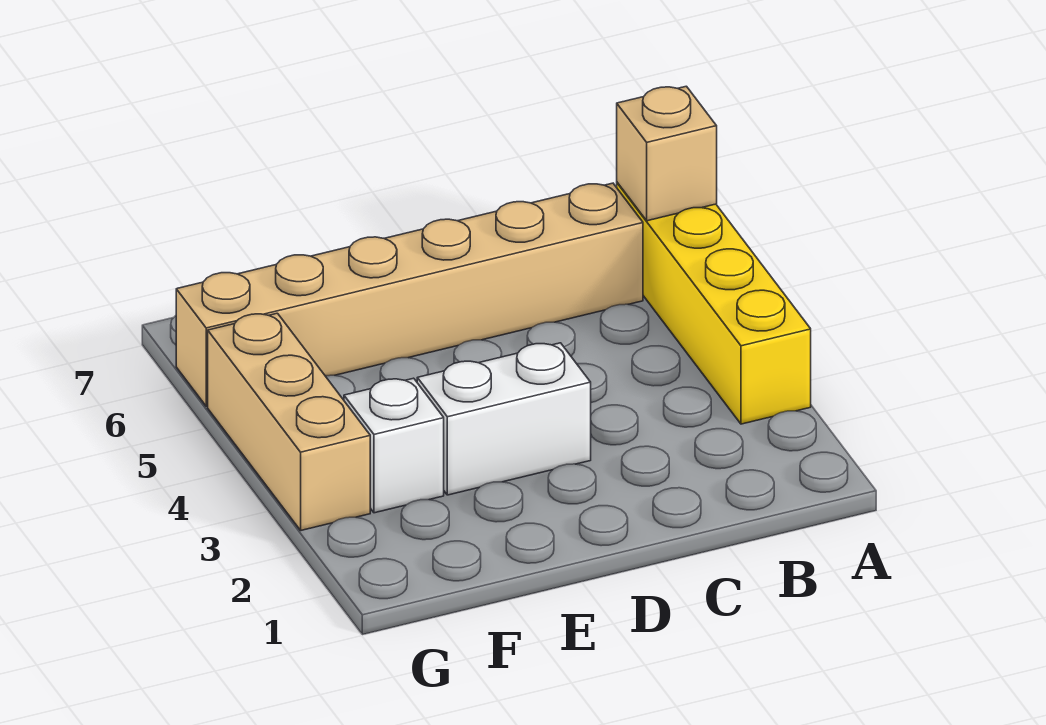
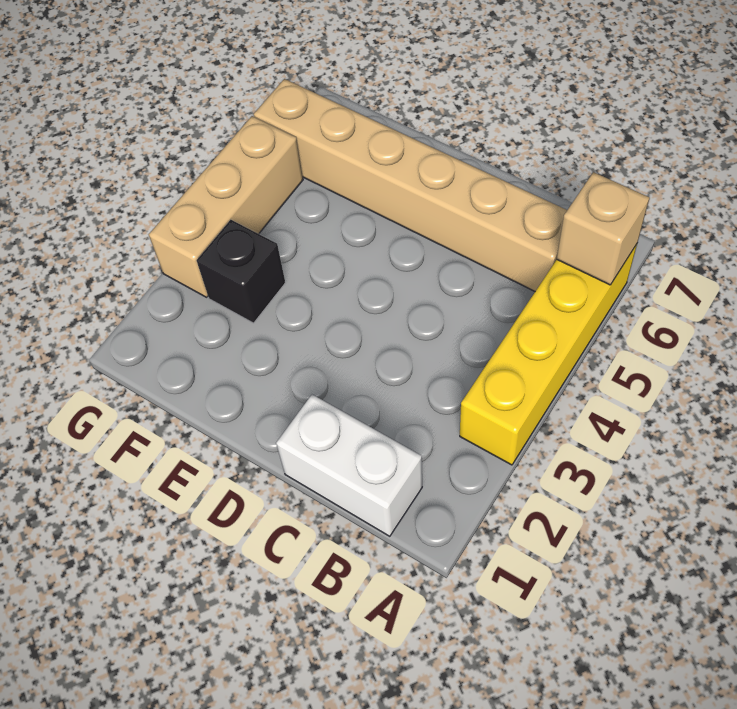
white brick D3:E3 level 1 -> white brick B1:C1 level 1
white brick F3 level 1 -> black brick F3 level 1

